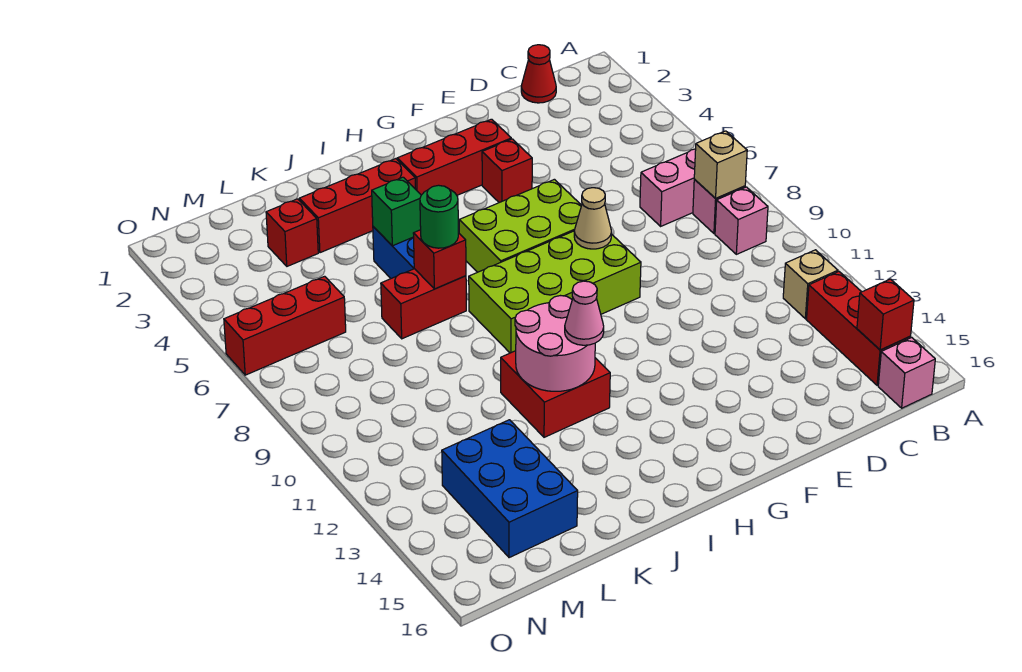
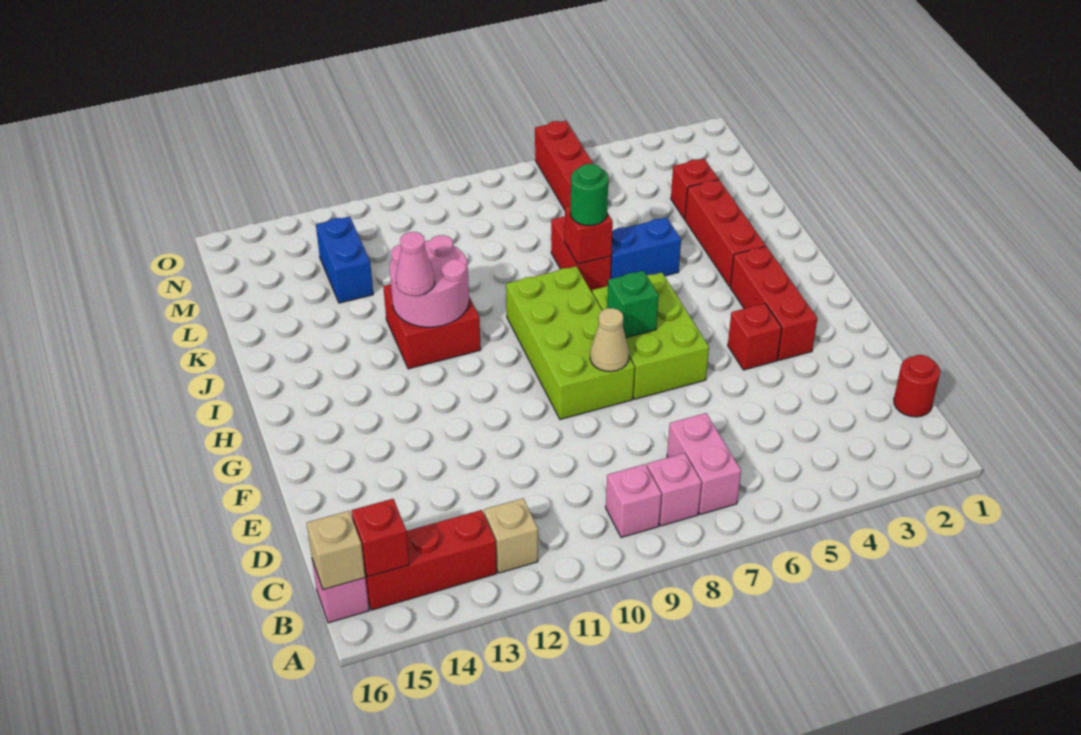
tan brick B8 level 2 -> tan brick B16 level 2
red cone C1 level 1 -> red round brick C1 level 1
green brick J5 level 2 -> green brick G7 level 2
blue brick L13:M15 level 1 -> blue brick L13:M13 level 1

